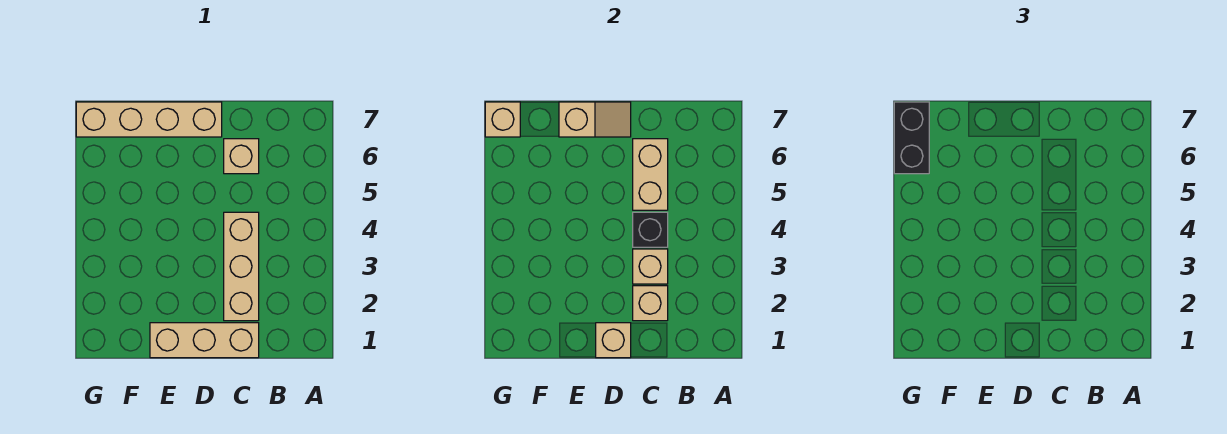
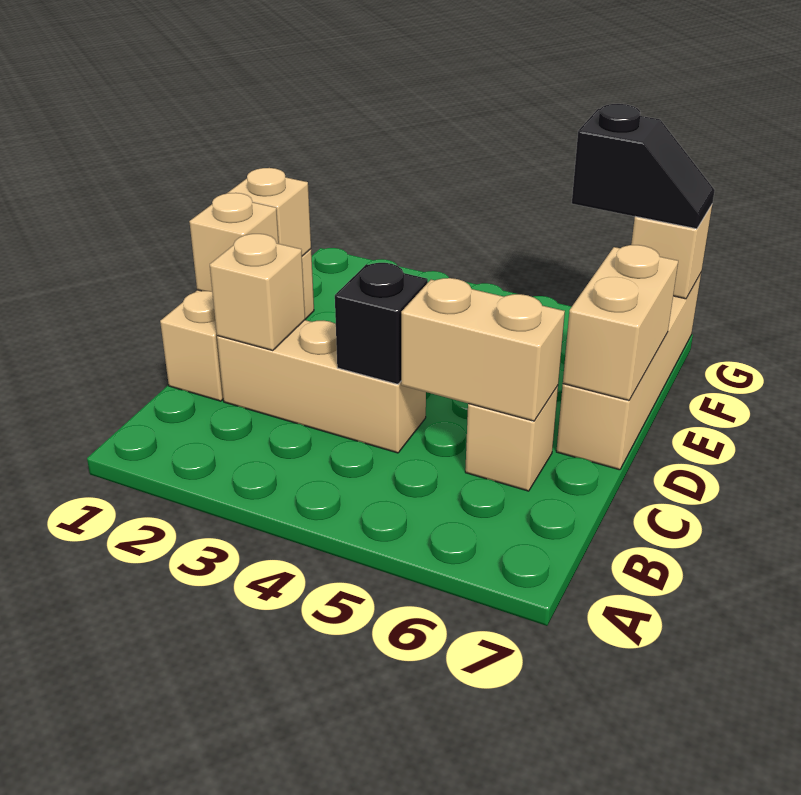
tan brick C3 level 2 -> tan brick E1 level 2
tan slope D7:E7 level 2 top E -> tan brick D7:E7 level 2
black brick G6:G7 level 3 -> black slope G6:G7 level 3 top 6

